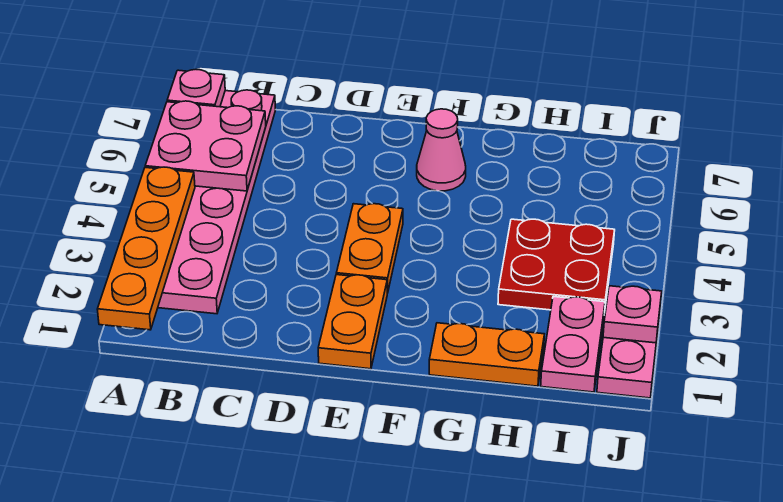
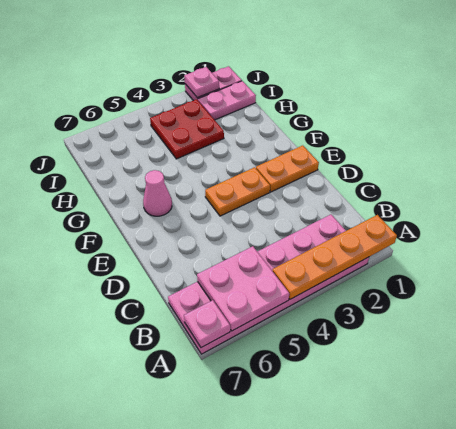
orange plate G1:H1 level 1 -> none

